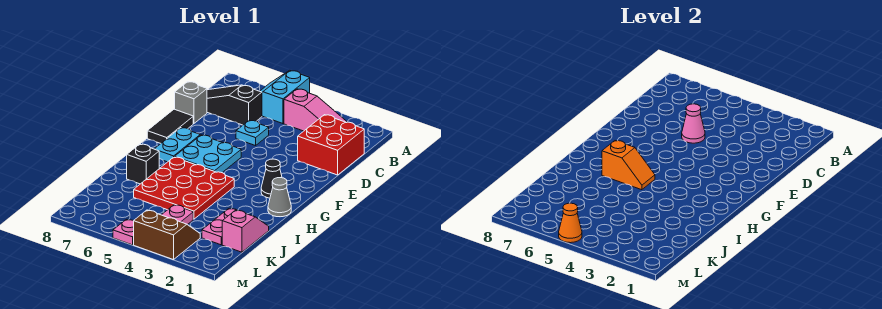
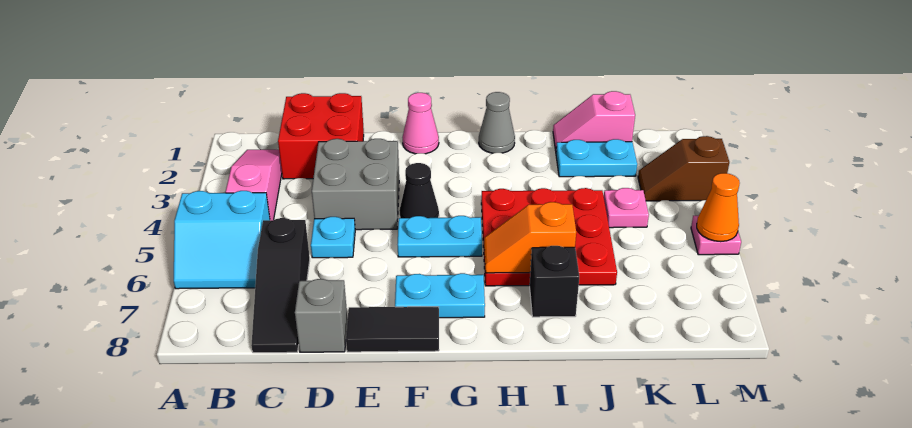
none -> grey brick D3:E4 level 1
pink cone D5 level 2 -> pink cone F1 level 1
cyan plate F5:G6 level 1 -> cyan plate F5:G5 level 1
black cone G2 level 1 -> black cone F4 level 1
orange slope H5:H6 level 2 top 6 -> orange slope H6:I6 level 2 top I
pink plate J2:K2 level 1 -> cyan plate J2:K2 level 1
brown slope L3:M4 level 1 top M -> brown slope L3:M3 level 1 top M

